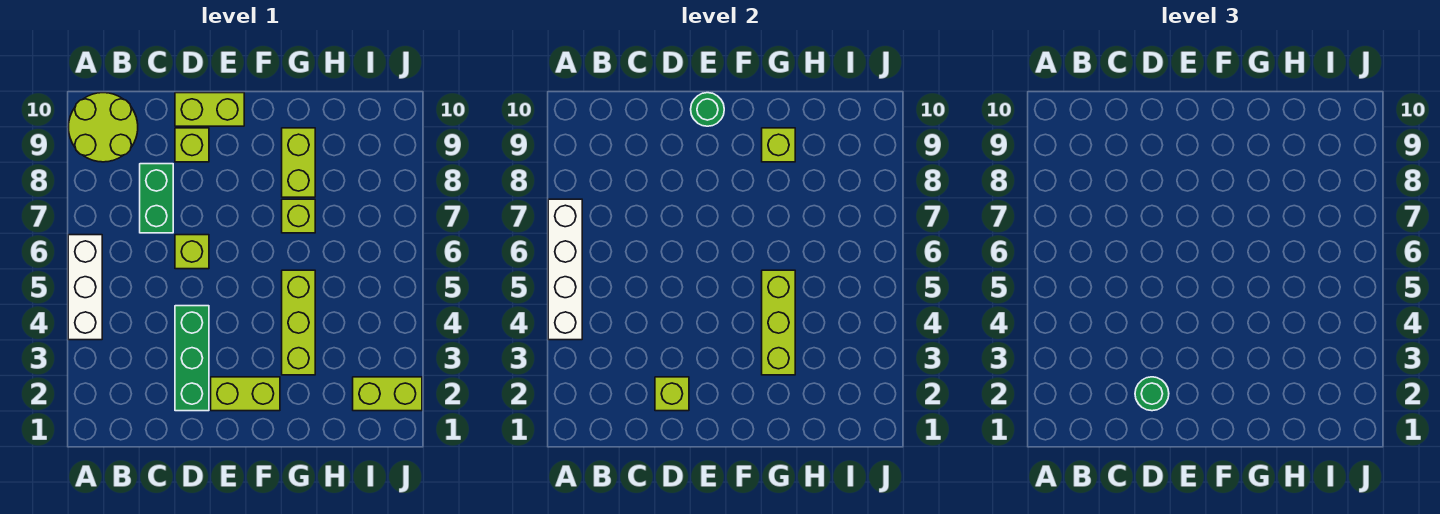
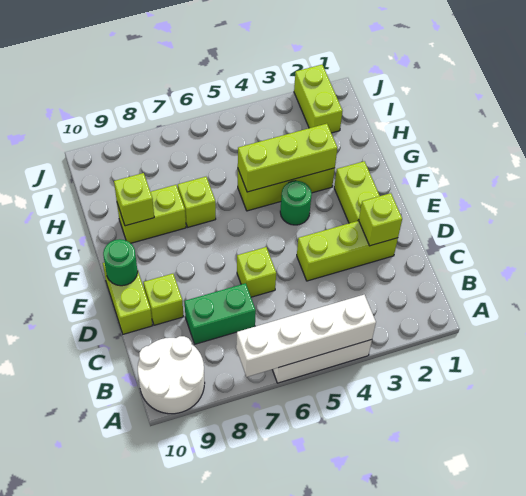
lime round brick A9:B10 level 1 -> white round brick A9:B10 level 1
green brick D2:D4 level 1 -> lime brick D2:D4 level 1
green round brick D2 level 3 -> green round brick F4 level 1

